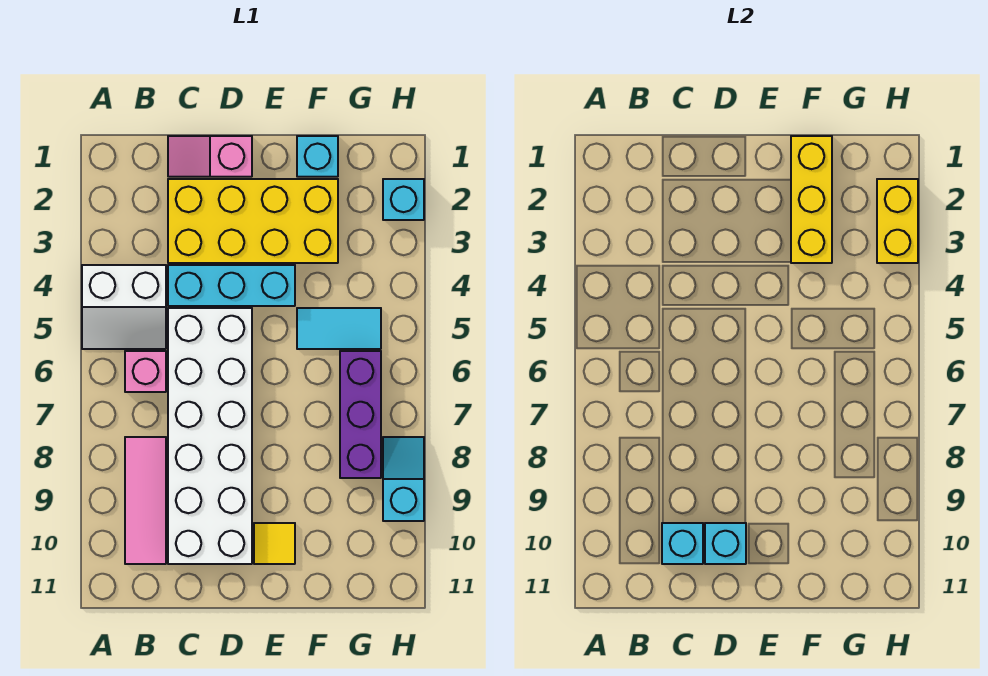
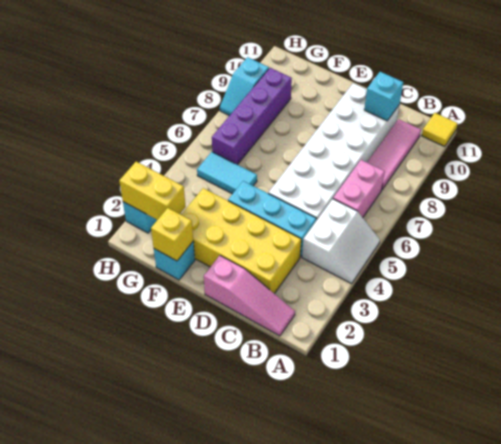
white slope A4:B5 level 1 top 4 -> white slope A4:B5 level 1 top B
pink brick B6 level 1 -> pink brick B6:B7 level 1
pink slope C1:D1 level 1 top D -> pink slope B1:D1 level 1 top D
cyan brick D10 level 2 -> none
yellow tile E10 level 1 -> yellow tile A11 level 1
yellow brick F1:F3 level 2 -> yellow brick F1 level 2
purple brick G6:G8 level 1 -> purple brick G6:G9 level 1
yellow brick H2:H3 level 2 -> yellow brick G2:H2 level 2

